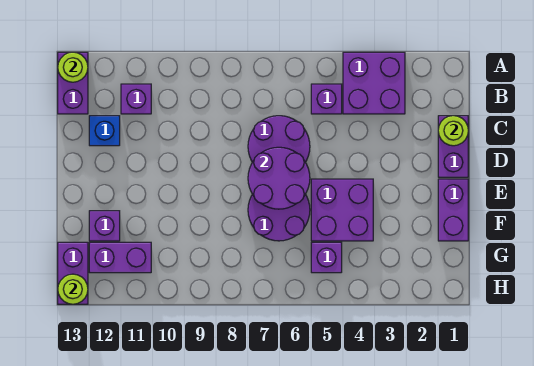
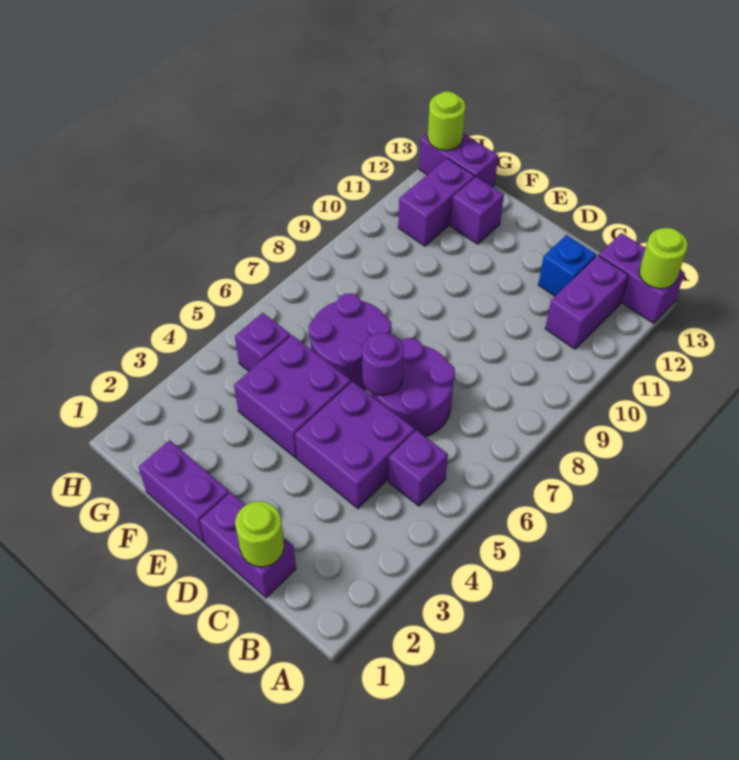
purple brick A3:B4 level 1 -> purple brick C4:D5 level 1
purple brick B11 level 1 -> purple brick B11:B12 level 1
purple round brick D6:E7 level 2 -> purple round brick D6 level 2

